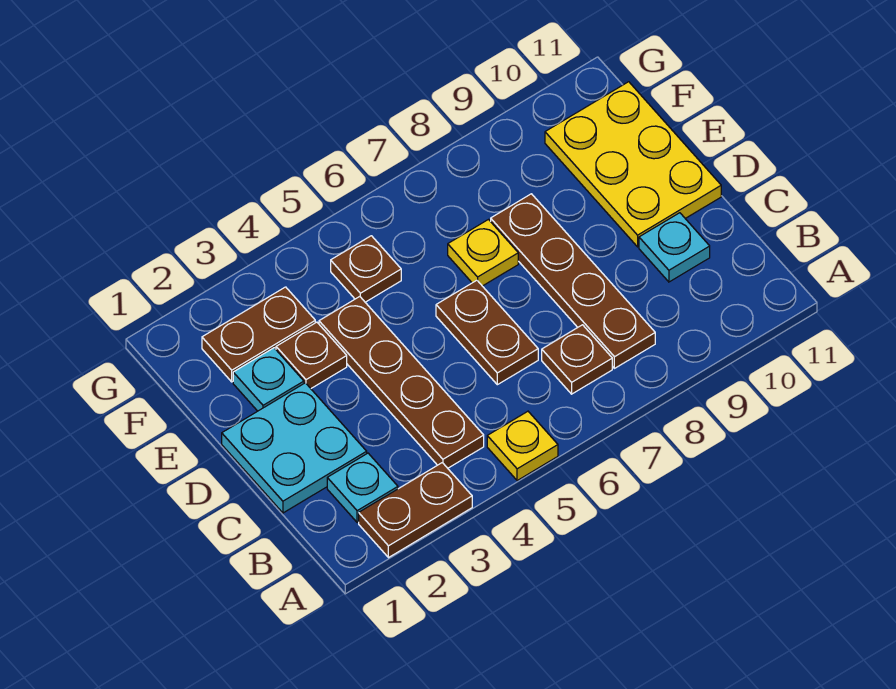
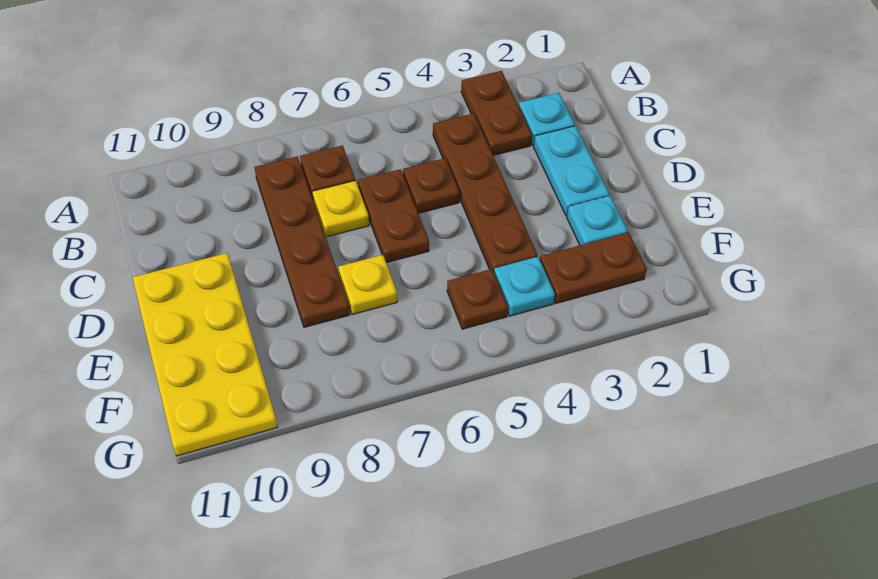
brown plate A2:A3 level 1 -> brown plate A3:B3 level 1
yellow plate A5 level 1 -> yellow plate C7 level 1
cyan plate C1:D2 level 1 -> cyan plate C2:D2 level 1
cyan plate C10 level 1 -> cyan plate F4 level 1
yellow plate D10:F11 level 1 -> yellow plate D10:G11 level 1
brown plate E3 level 1 -> brown plate C5 level 1

